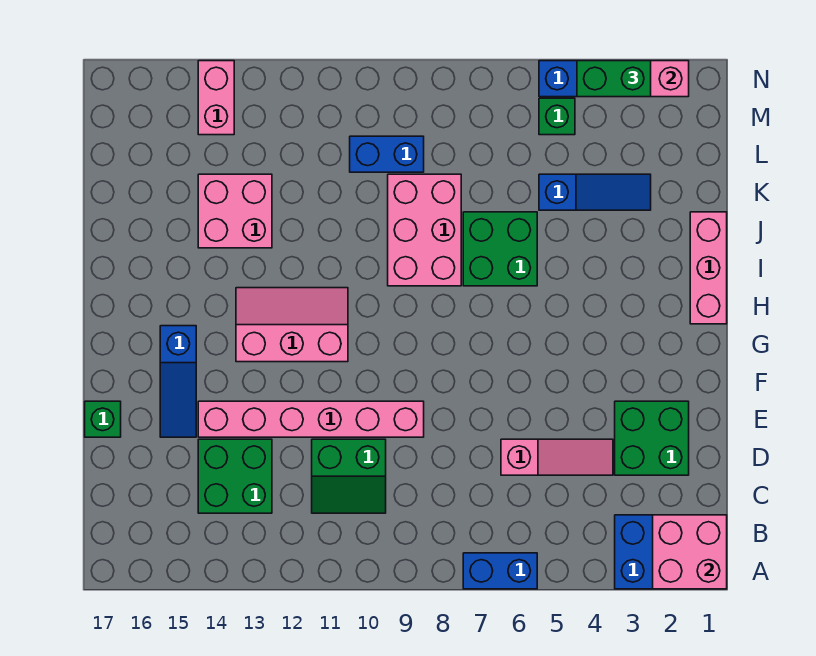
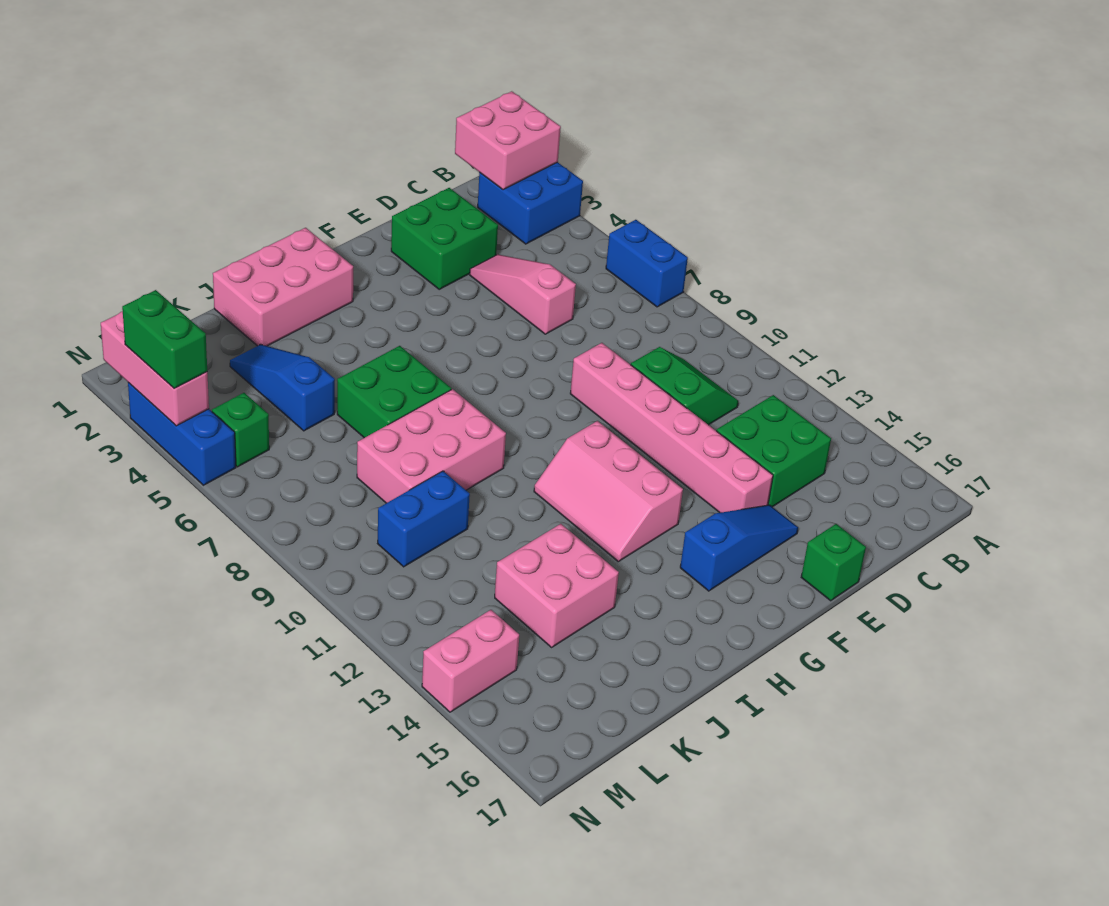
pink brick H1:J1 level 1 -> pink brick H1:J2 level 1
blue brick L9:L10 level 1 -> blue brick K10:L10 level 1

